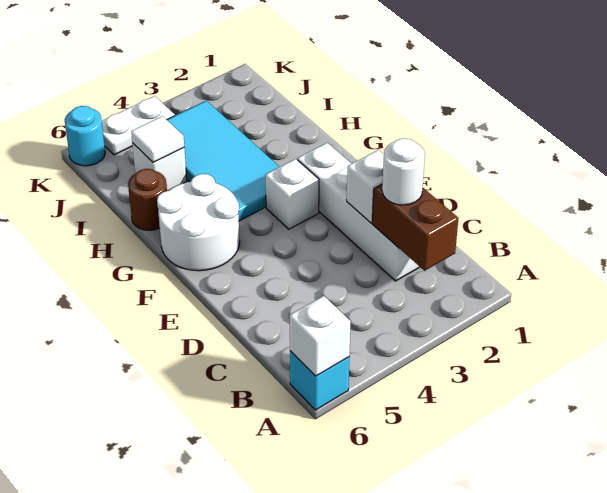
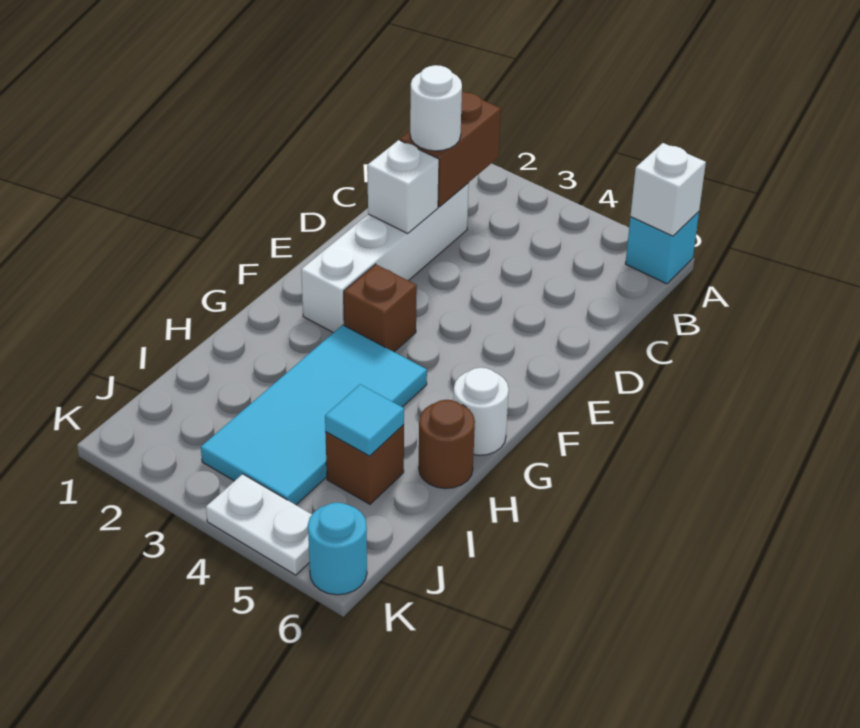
white brick F3 level 1 -> brown brick F3 level 1
white round brick F5:G6 level 1 -> white round brick G6 level 1
white brick I5 level 1 -> brown brick I5 level 1
white tile I5 level 2 -> cyan tile I5 level 2

